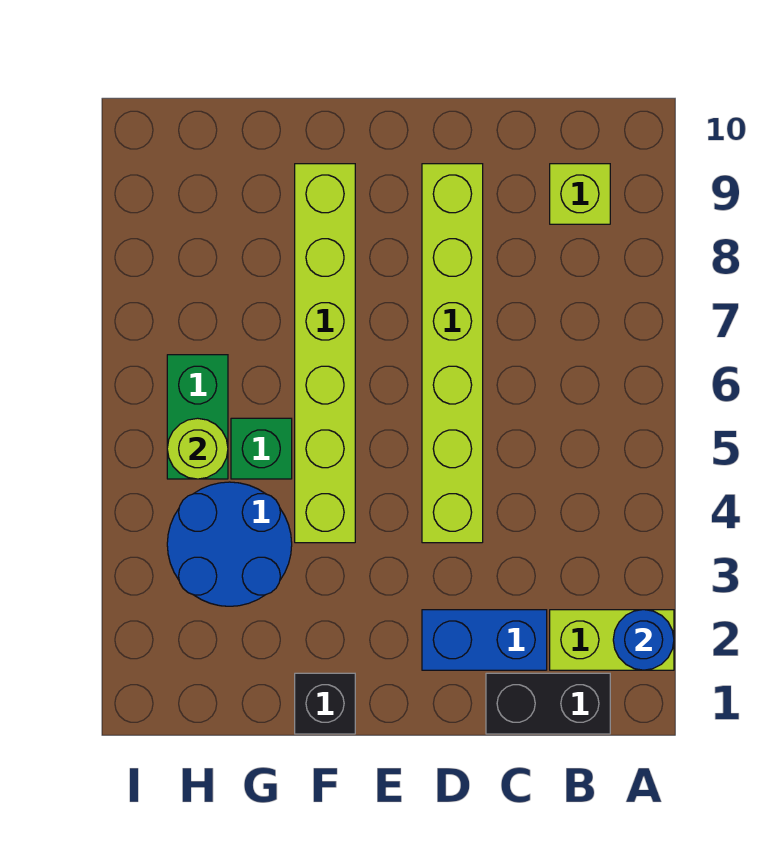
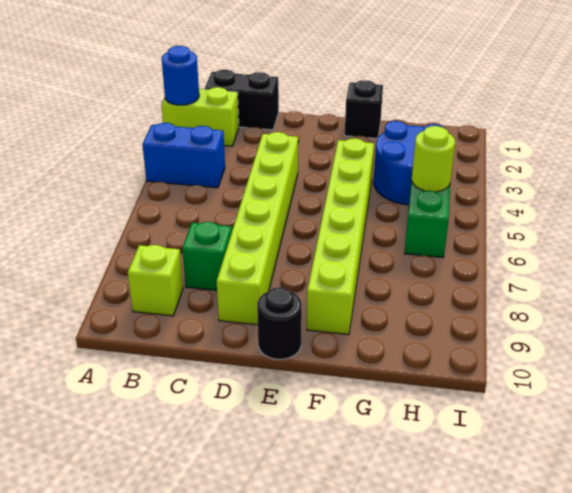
blue brick C2:D2 level 1 -> blue brick A4:B4 level 1
none -> black round brick E10 level 1
green brick G5 level 1 -> green brick C8 level 1

